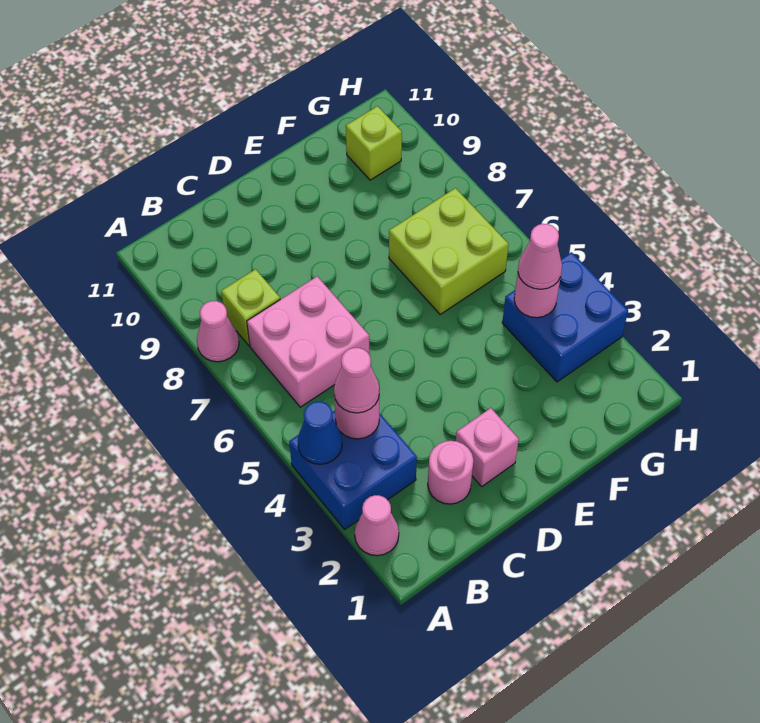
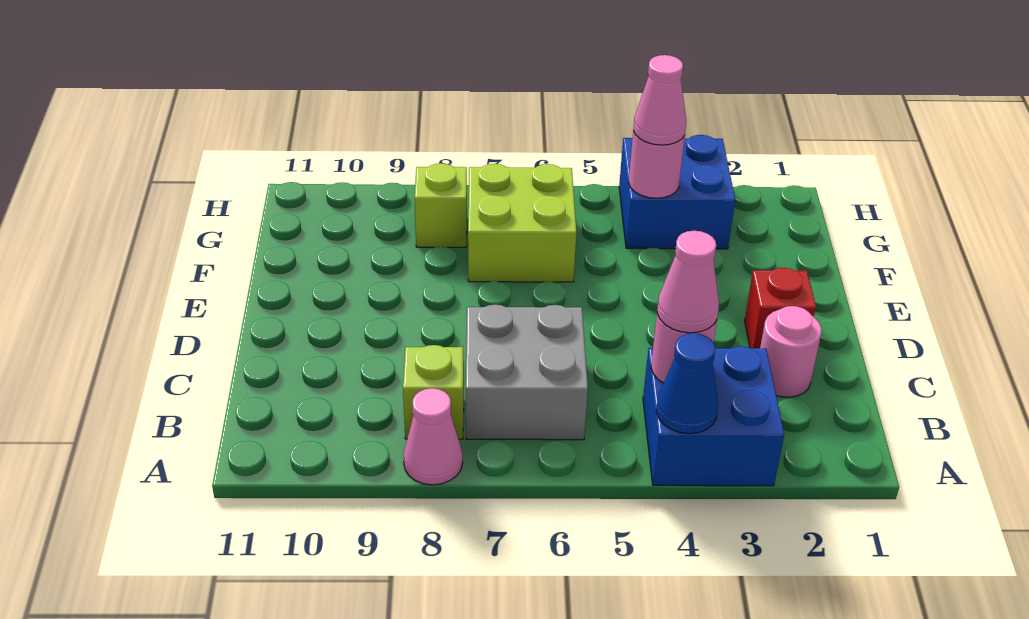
pink cone A2 level 1 -> none
pink brick B6:C7 level 1 -> grey brick B6:C7 level 1
pink brick D2 level 1 -> red brick D2 level 1
lime brick G10 level 1 -> lime brick G8 level 1

